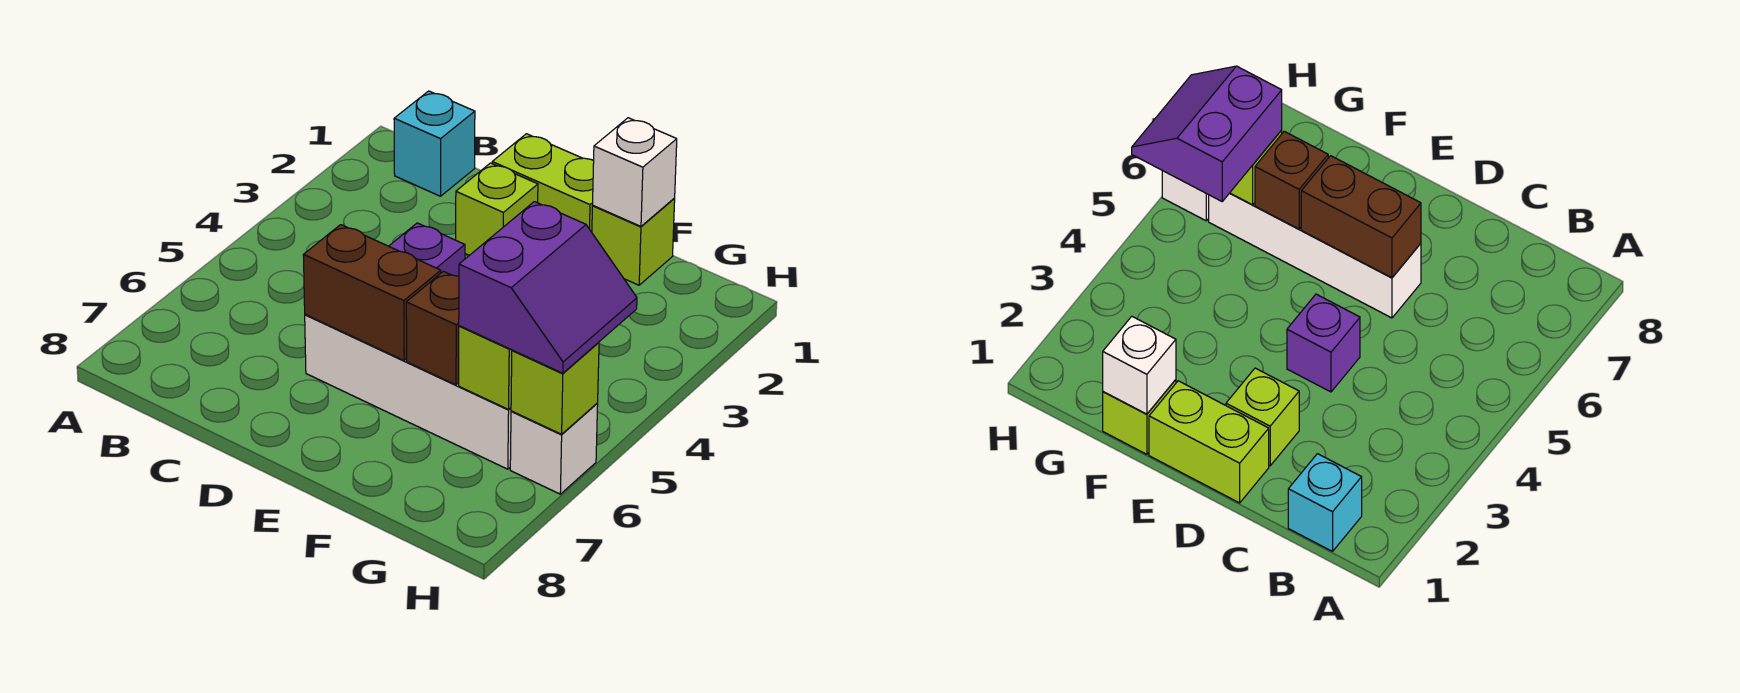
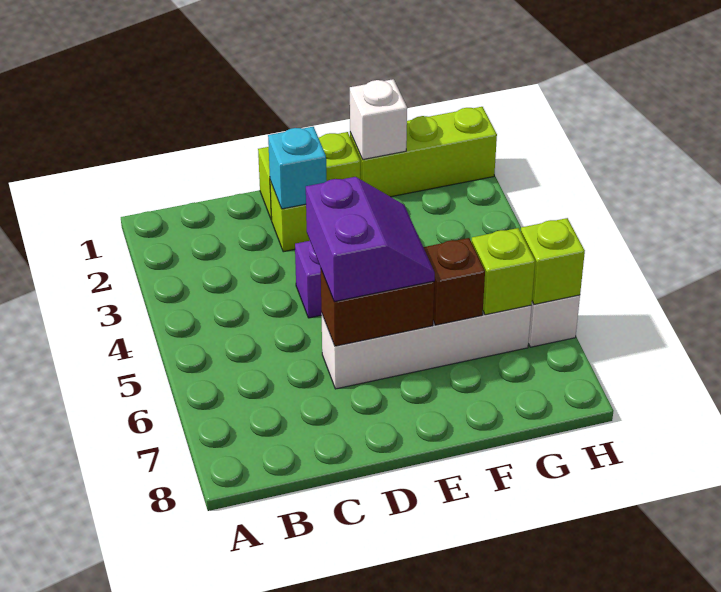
cyan brick B1 level 1 -> cyan brick D2 level 2
lime brick F1 level 1 -> lime brick F1:H1 level 1
purple slope G5:H6 level 3 top G -> purple slope D5:E6 level 3 top D

